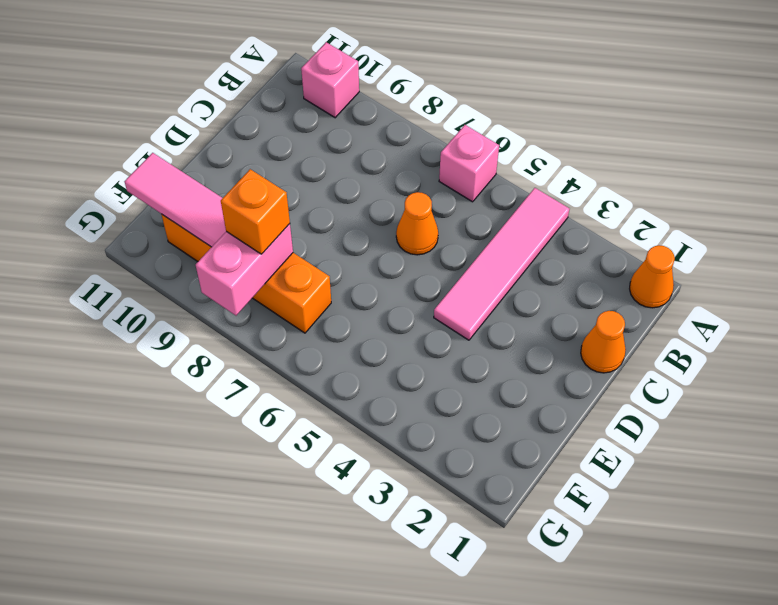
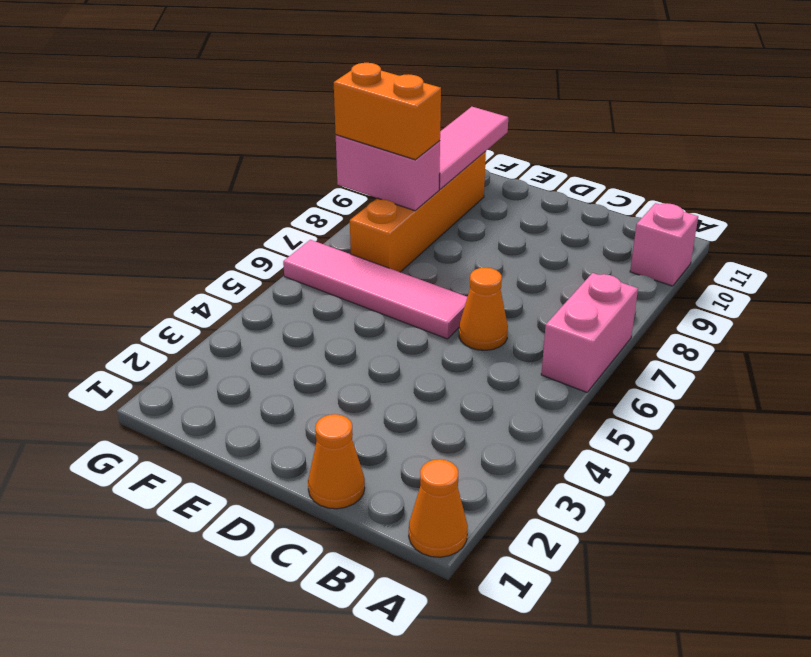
pink tile A4:D4 level 1 -> pink tile D6:G6 level 1
pink brick A6 level 1 -> pink brick A6:A7 level 1
orange brick F8 level 3 -> orange brick F8:G8 level 3

